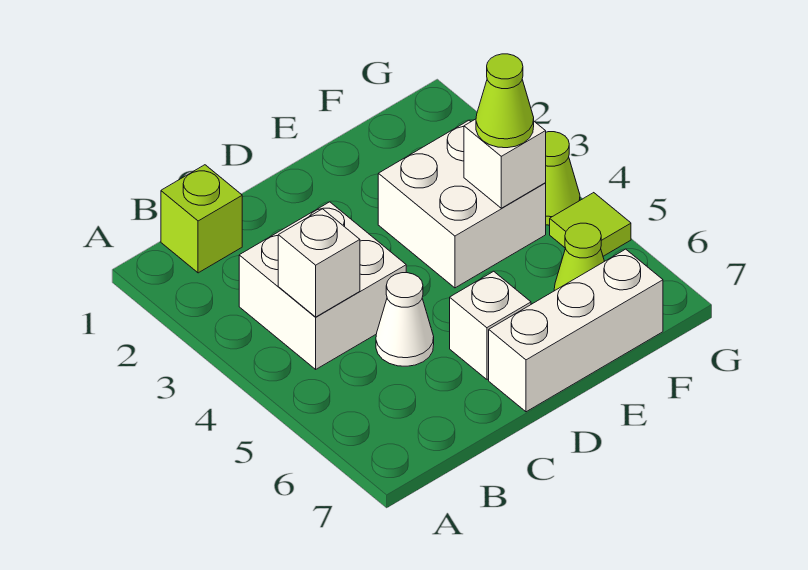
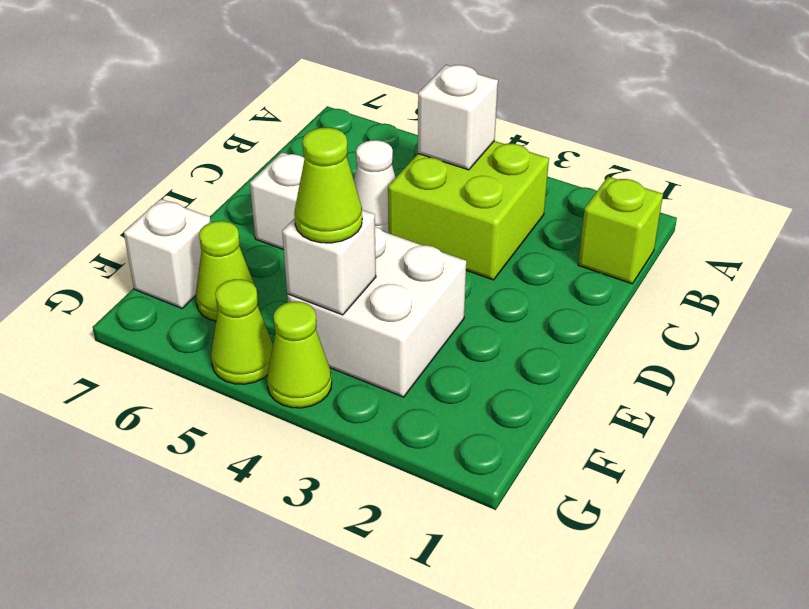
white brick B3:C4 level 1 -> lime brick B3:C4 level 1
white brick D7:F7 level 1 -> white brick F7 level 1
lime tile G5 level 1 -> lime cone G5 level 1

